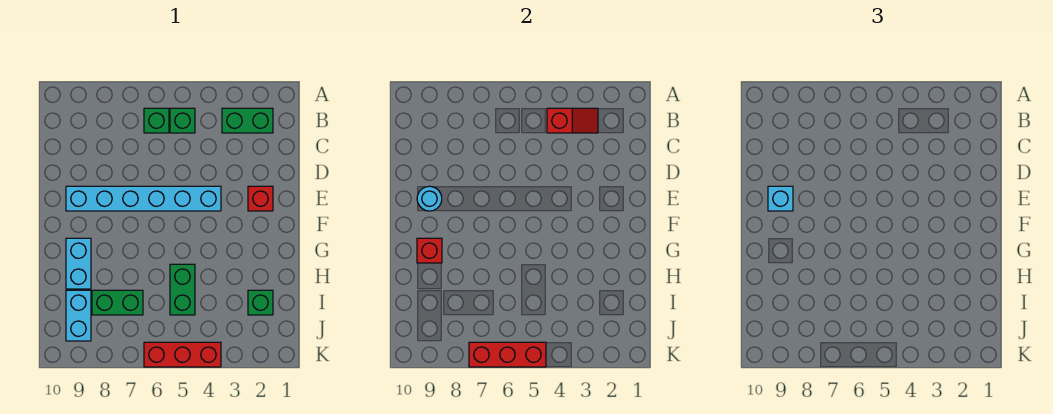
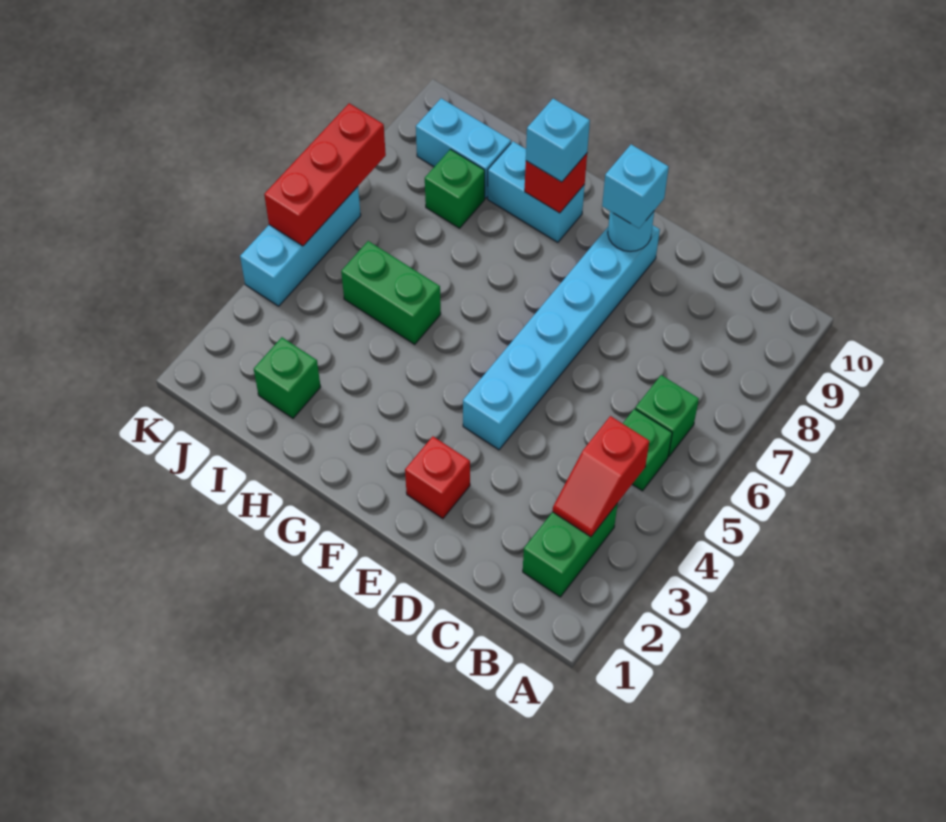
none -> cyan brick G9 level 3
green brick I7:I8 level 1 -> green brick I8 level 1
red brick K4:K6 level 1 -> cyan brick K4:K6 level 1

